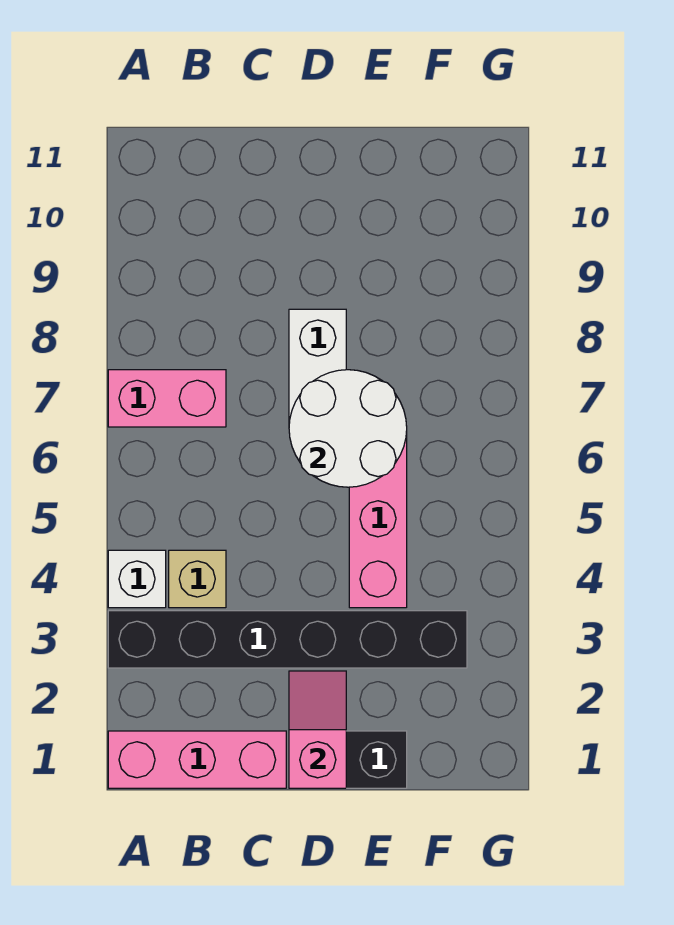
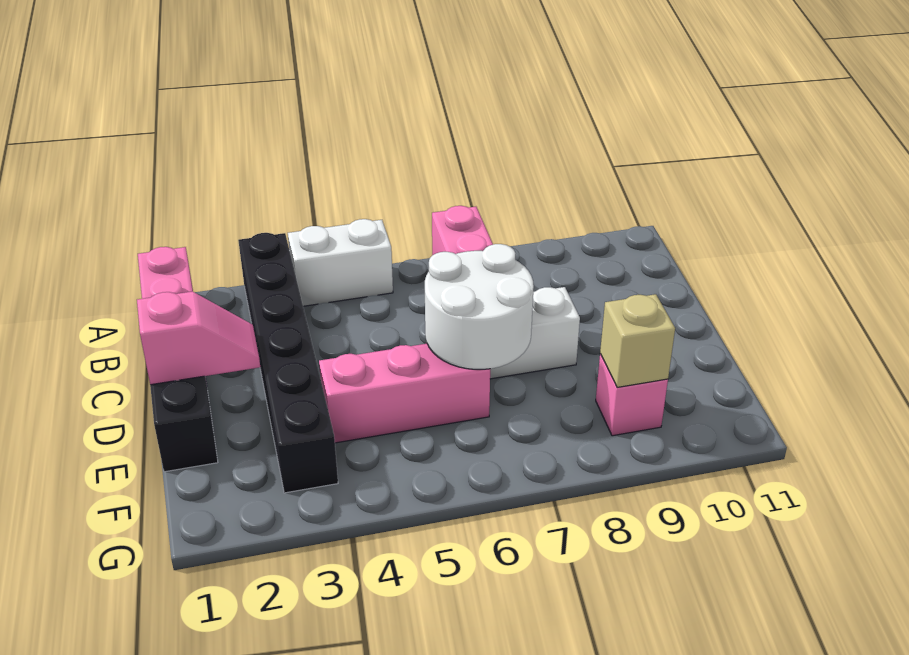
white brick A4 level 1 -> white brick A4:A5 level 1
tan brick B4 level 1 -> tan brick F9 level 2
none -> pink brick F9 level 1

